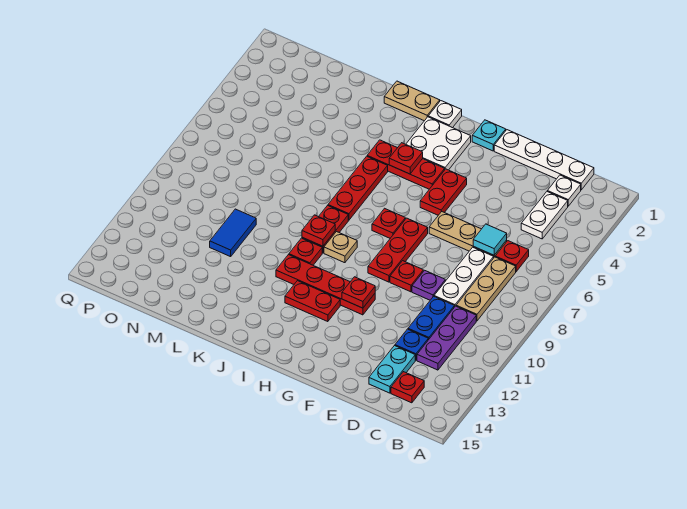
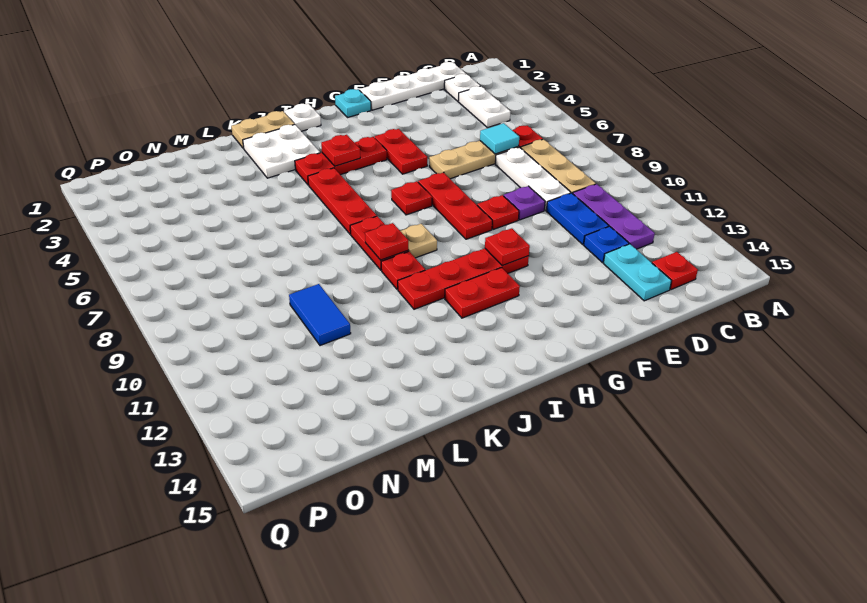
white plate H2:I3 level 1 -> white plate J2:K3 level 1

